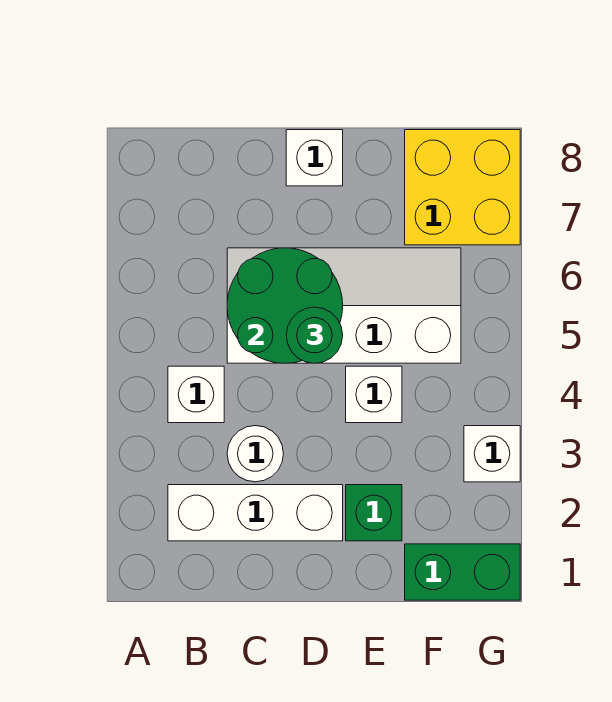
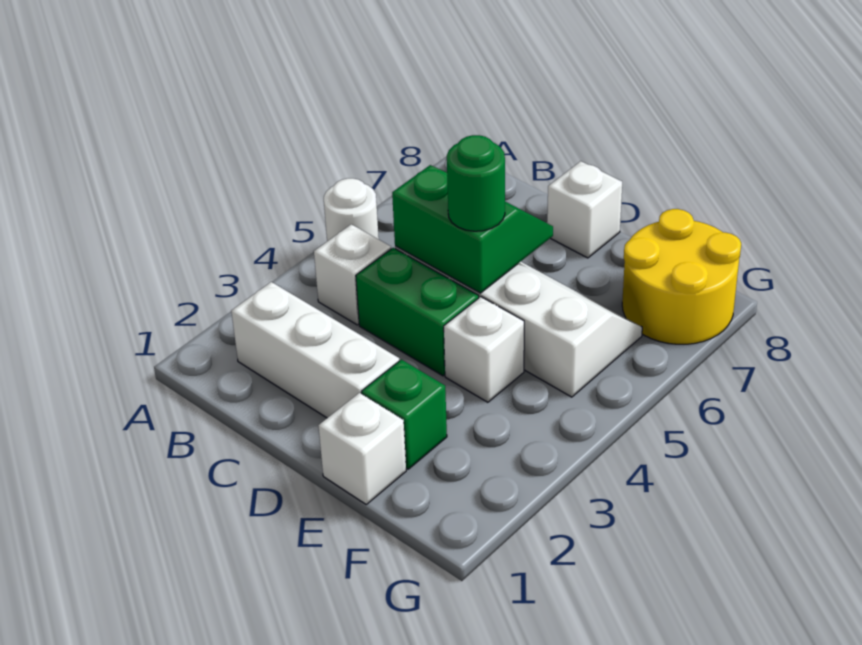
white round brick C3 level 1 -> white round brick A5 level 1
green round brick C5:D6 level 2 -> green slope C5:D6 level 2 top 5
green brick F1:G1 level 1 -> green brick C4:D4 level 1
yellow brick F7:G8 level 1 -> yellow round brick F7:G8 level 1
white brick G3 level 1 -> white brick E1 level 1

